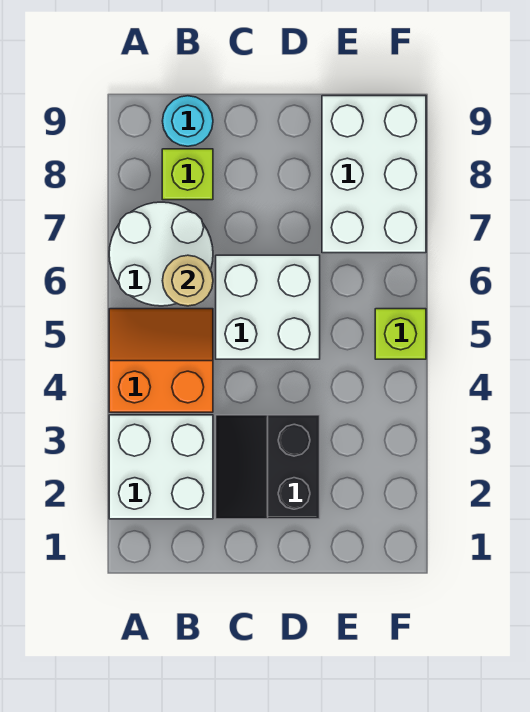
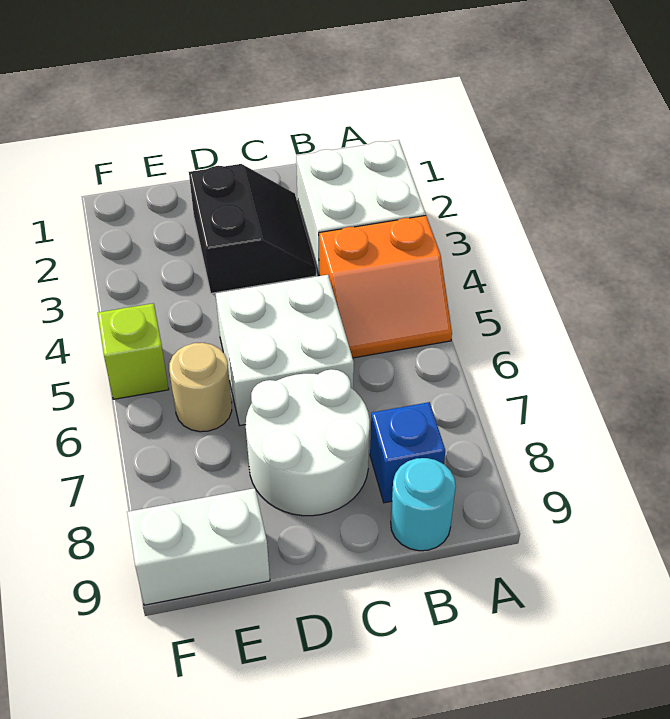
white round brick A6:B7 level 1 -> white round brick C7:D8 level 1
tan round brick B6 level 2 -> tan round brick E6 level 1
lime brick B8 level 1 -> blue brick B8 level 1
white brick E7:F9 level 1 -> white brick E9:F9 level 1

